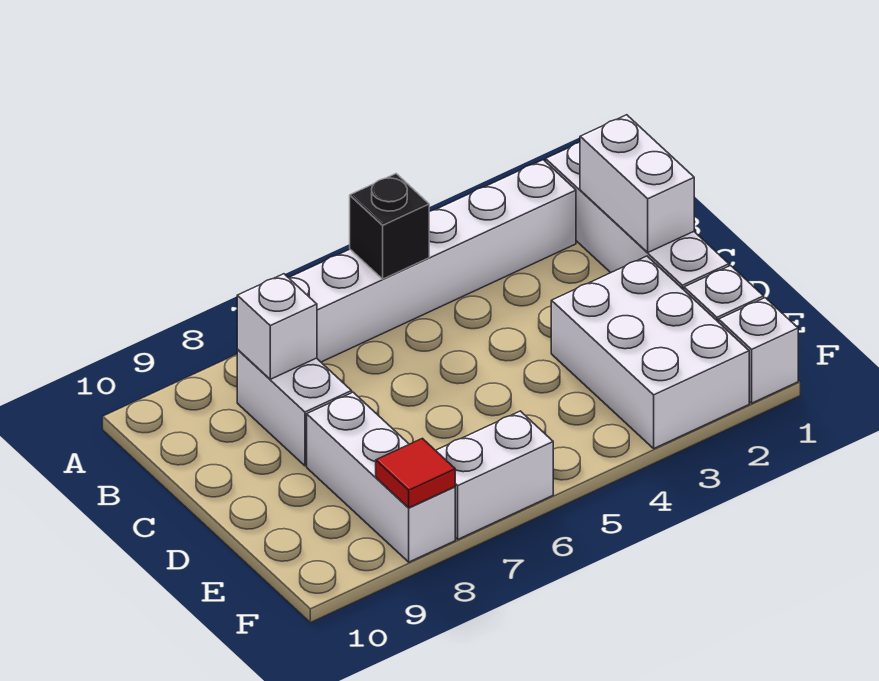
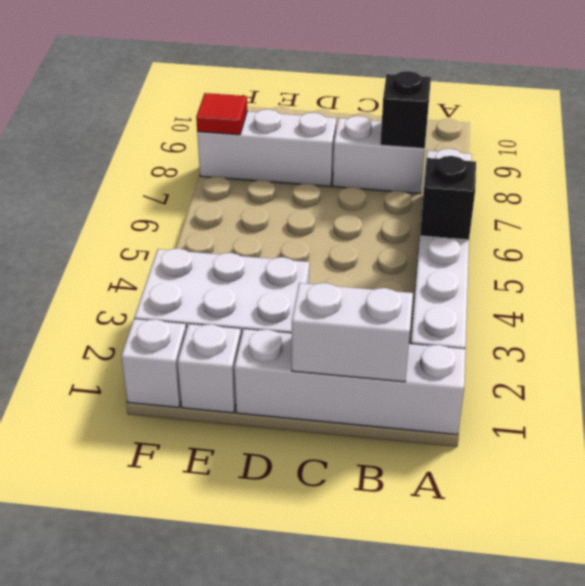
white brick B8 level 2 -> black brick B8 level 2
white brick F6:F7 level 1 -> none

